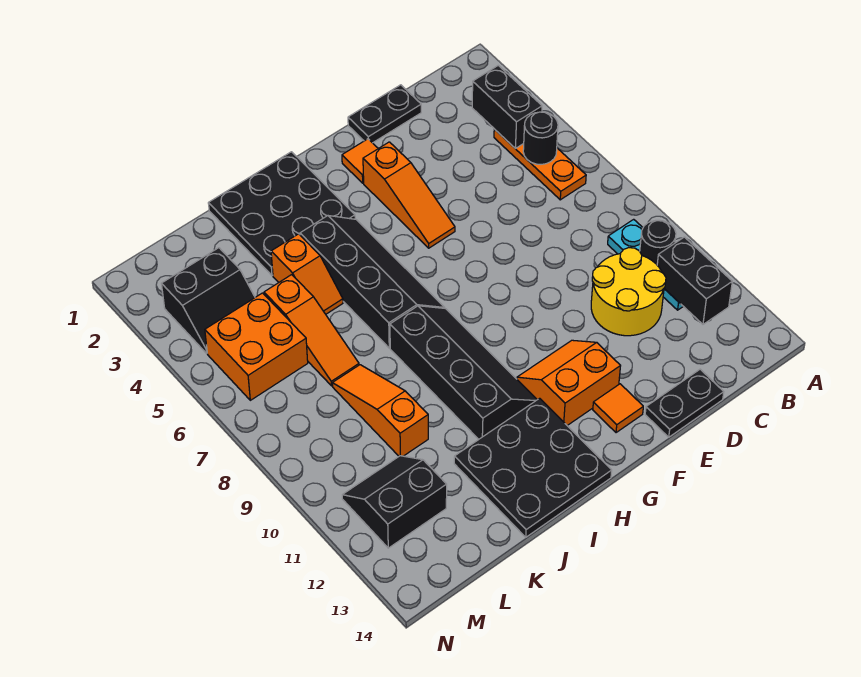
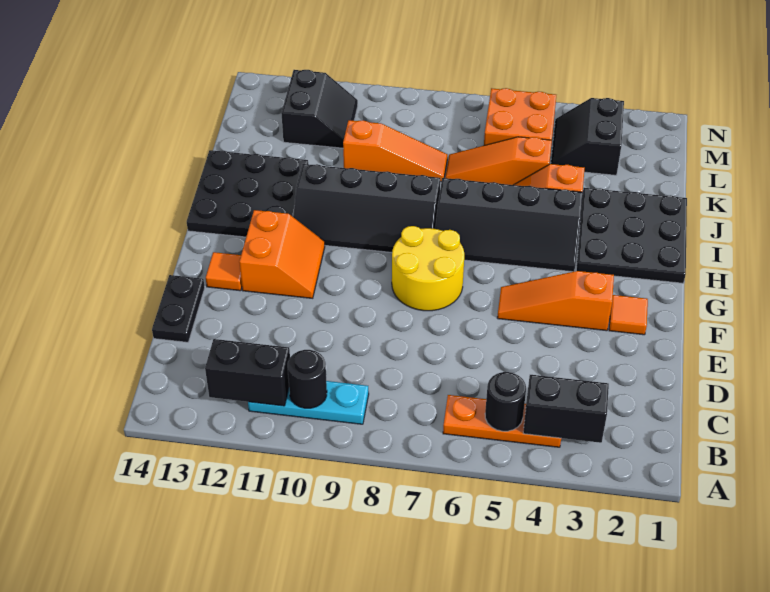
yellow round brick C10:D11 level 1 -> yellow round brick F7:G8 level 1
black plate D1:E1 level 1 -> none

